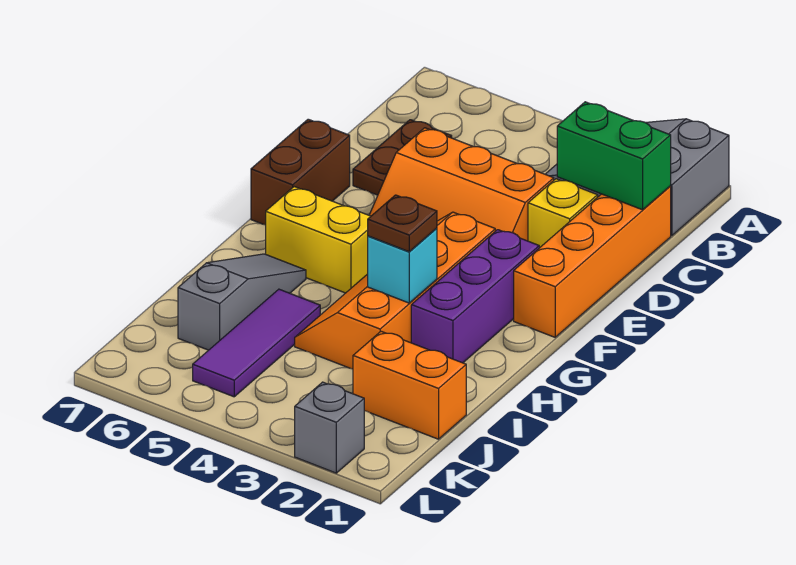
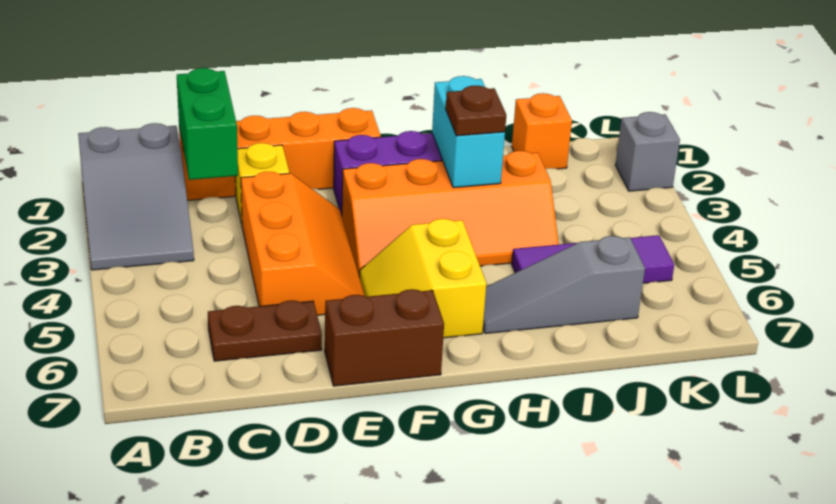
cyan brick H3 level 2 -> cyan brick H2:H3 level 2
orange brick J1:J2 level 1 -> orange brick J1 level 1

